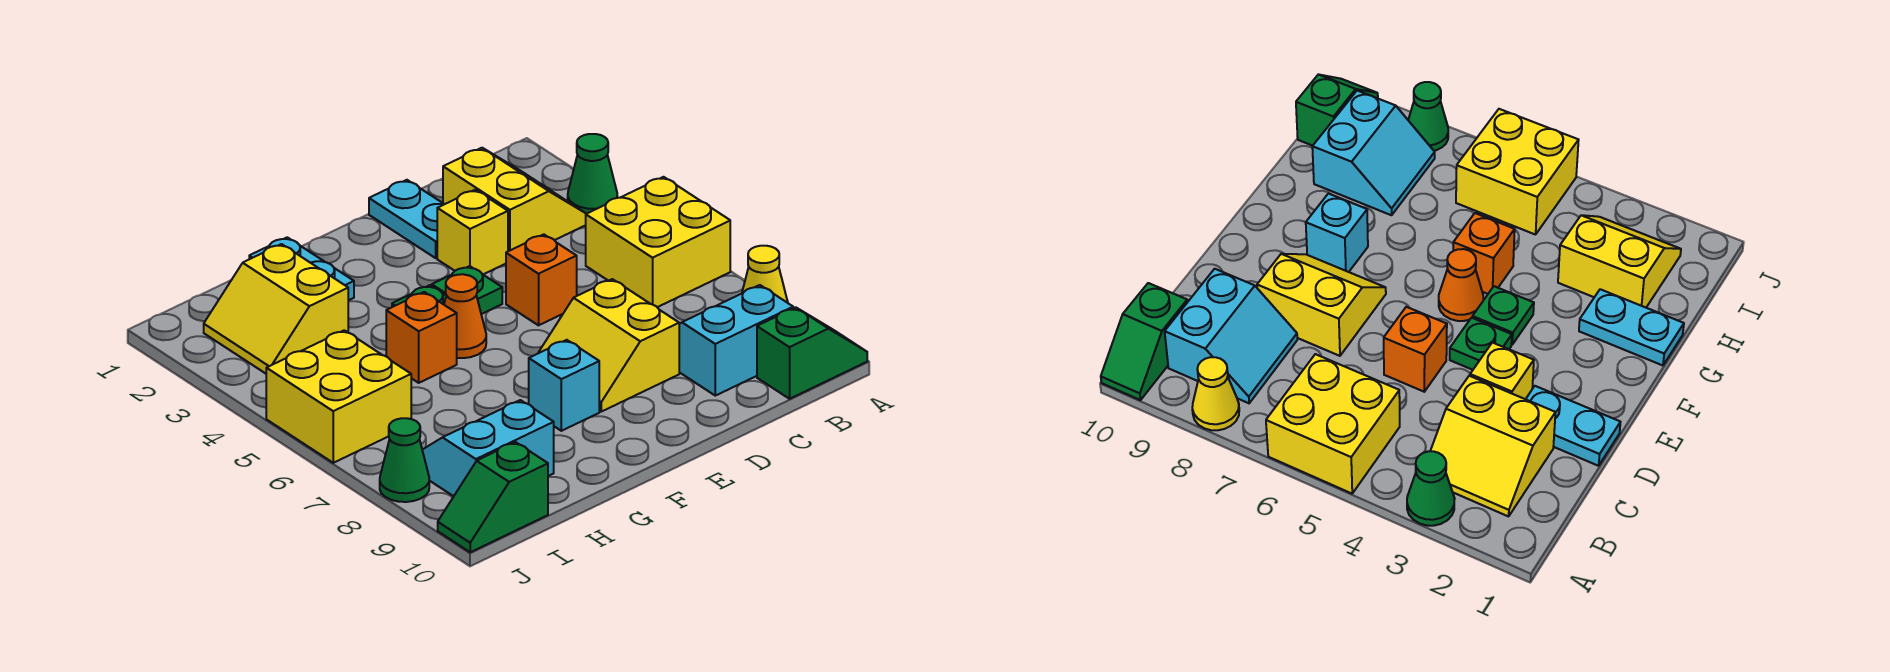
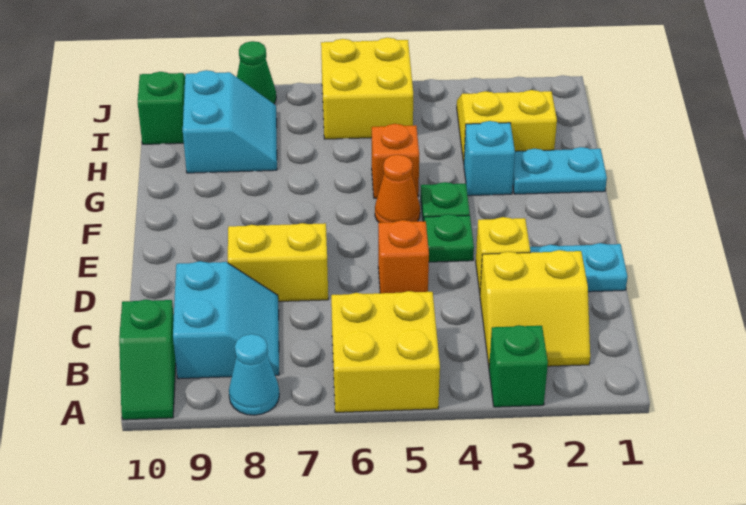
green cone A3 level 1 -> green brick A3 level 1
yellow cone A8 level 1 -> cyan cone A8 level 1
cyan brick F8 level 1 -> cyan brick G3 level 1

